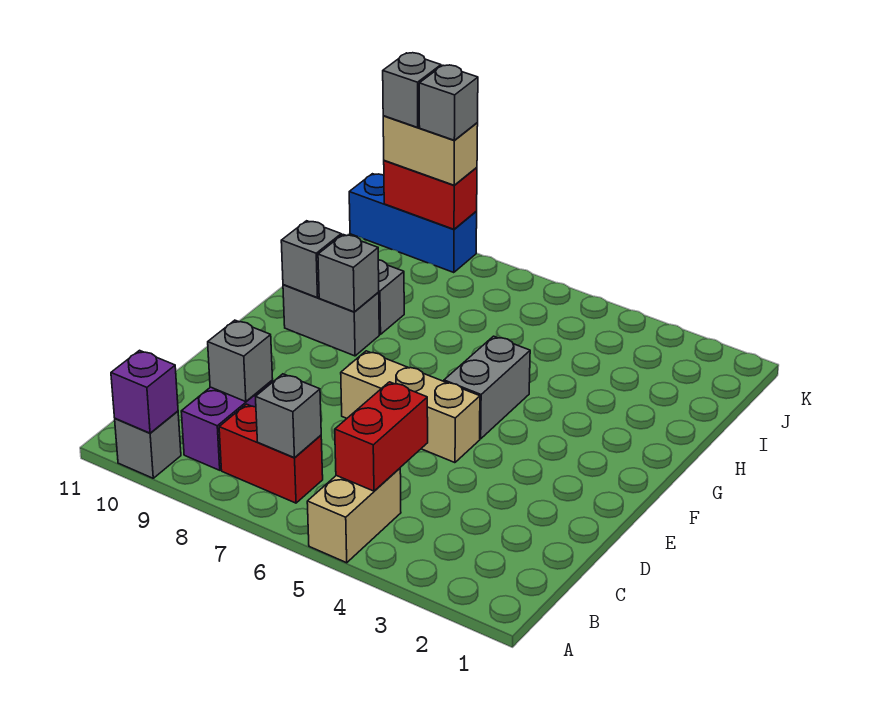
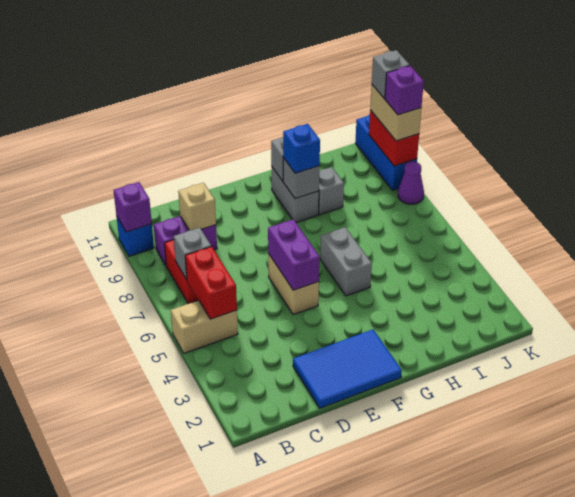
grey brick A10 level 1 -> blue brick A10 level 1
red brick B5:C5 level 2 -> red brick B5:B6 level 2
grey brick C9 level 2 -> tan brick C9 level 2
none -> blue tile D1:F2 level 1
tan brick E5:E7 level 1 -> tan brick E5:E6 level 1
none -> purple brick E5:E6 level 2
grey brick F5:G5 level 1 -> grey brick G5:G6 level 1
none -> blue brick G9 level 3
none -> purple cone K8 level 1
grey brick K9 level 4 -> purple brick K9 level 4

